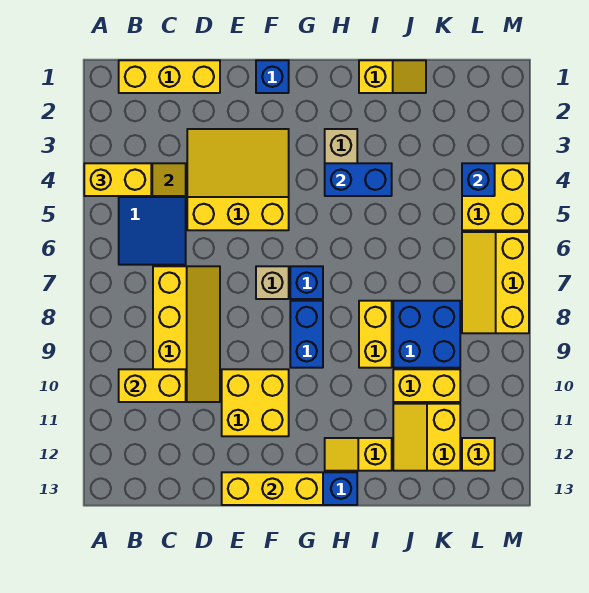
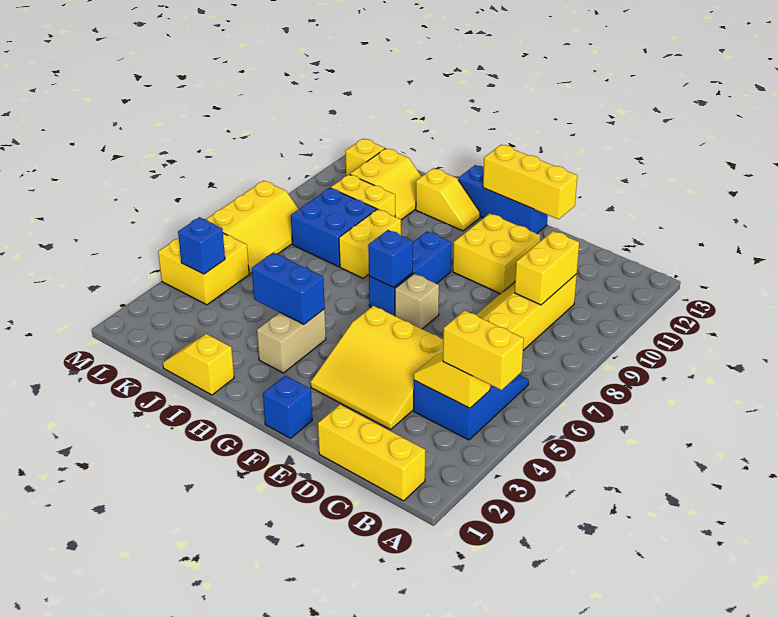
yellow brick B10:C10 level 2 -> yellow brick C9:C10 level 2
none -> blue brick G7 level 2

